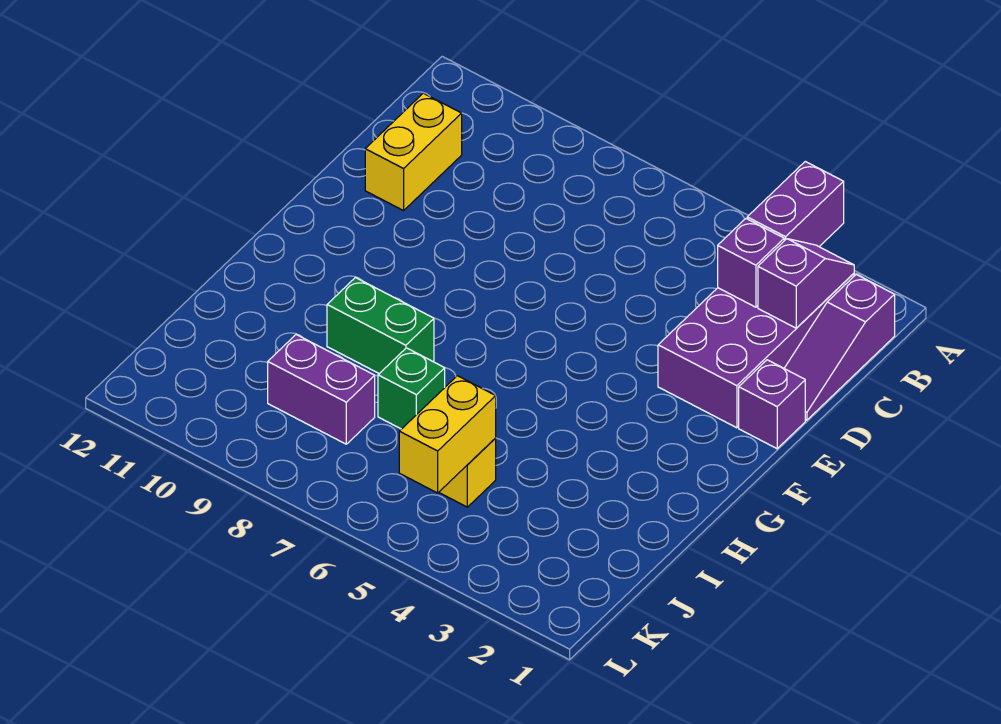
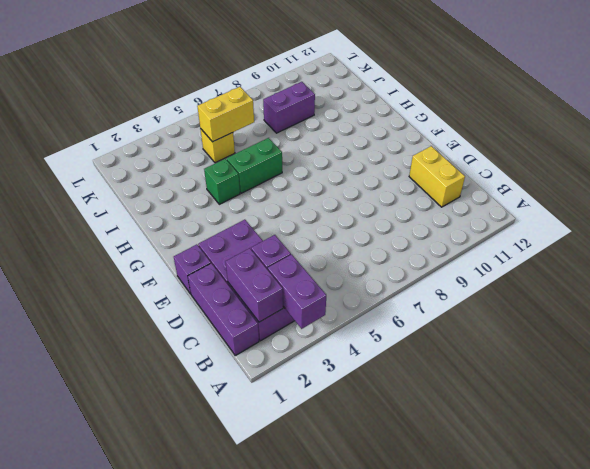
purple slope B1:D1 level 1 top B -> purple brick B1:D1 level 1
purple slope B2:C2 level 2 top C -> purple brick B2:C2 level 2
green brick H8:H9 level 1 -> green brick H5:H6 level 1
green brick I7 level 1 -> green brick H4 level 1
yellow brick J5:K5 level 2 -> yellow brick J5:J6 level 2

